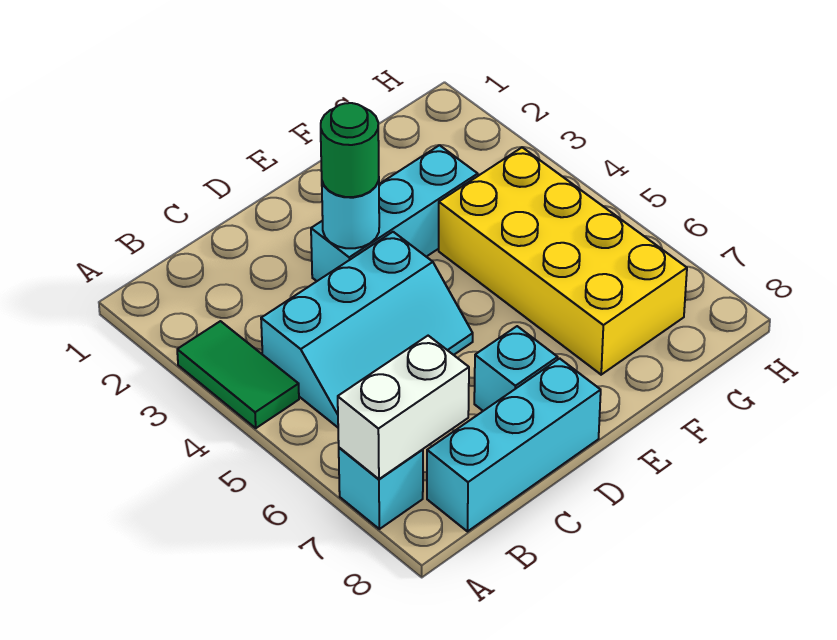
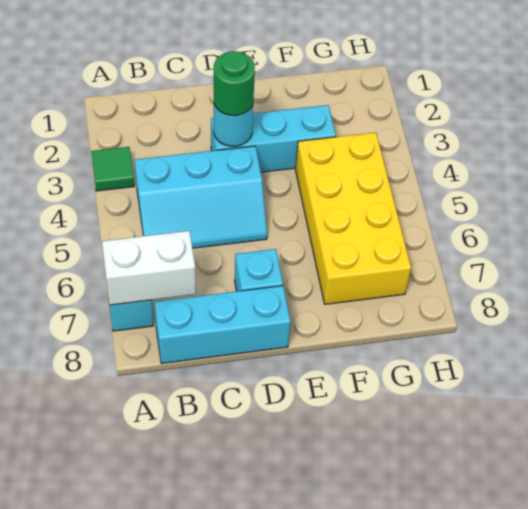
green tile A3:A4 level 1 -> green tile A3 level 1

